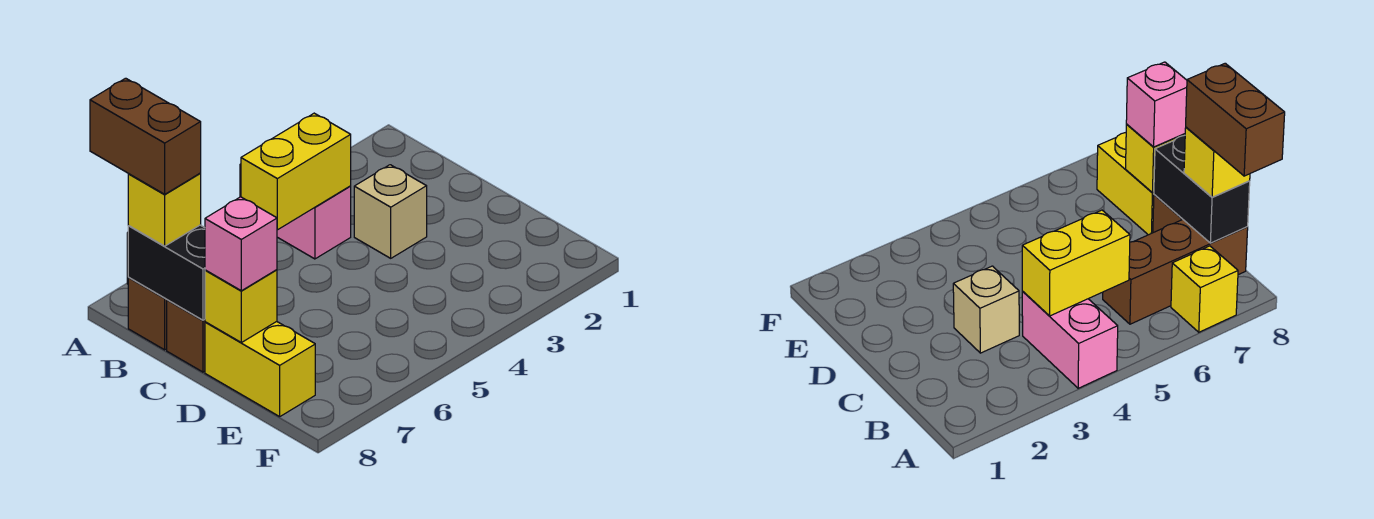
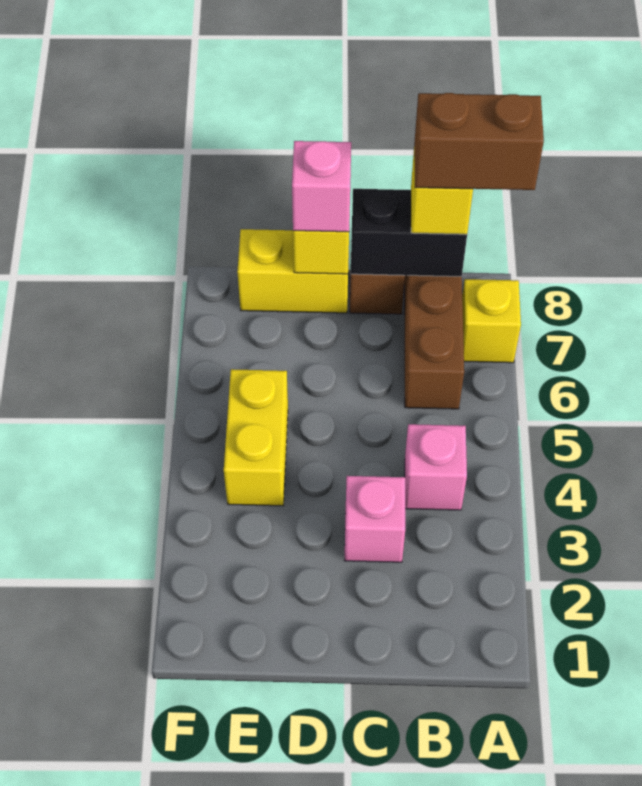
pink brick A4:B4 level 1 -> pink brick B4 level 1
yellow brick B4:B5 level 2 -> yellow brick E4:E5 level 1
tan brick C3 level 1 -> pink brick C3 level 1

